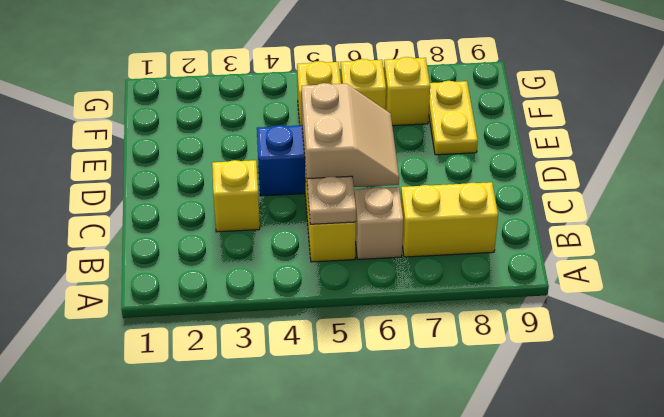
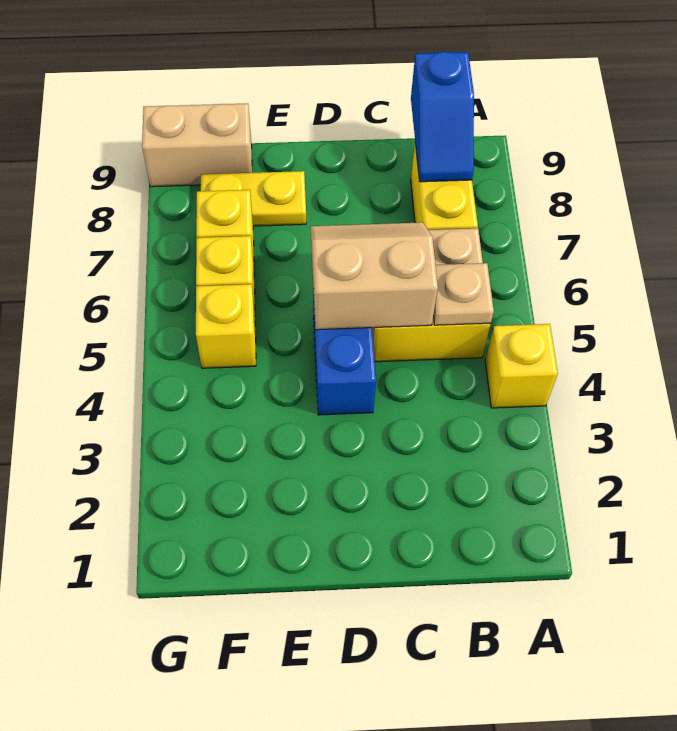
none -> blue slope B8:B9 level 2 top 9
yellow brick C3 level 1 -> yellow brick A4 level 1
none -> tan brick F9:G9 level 1

